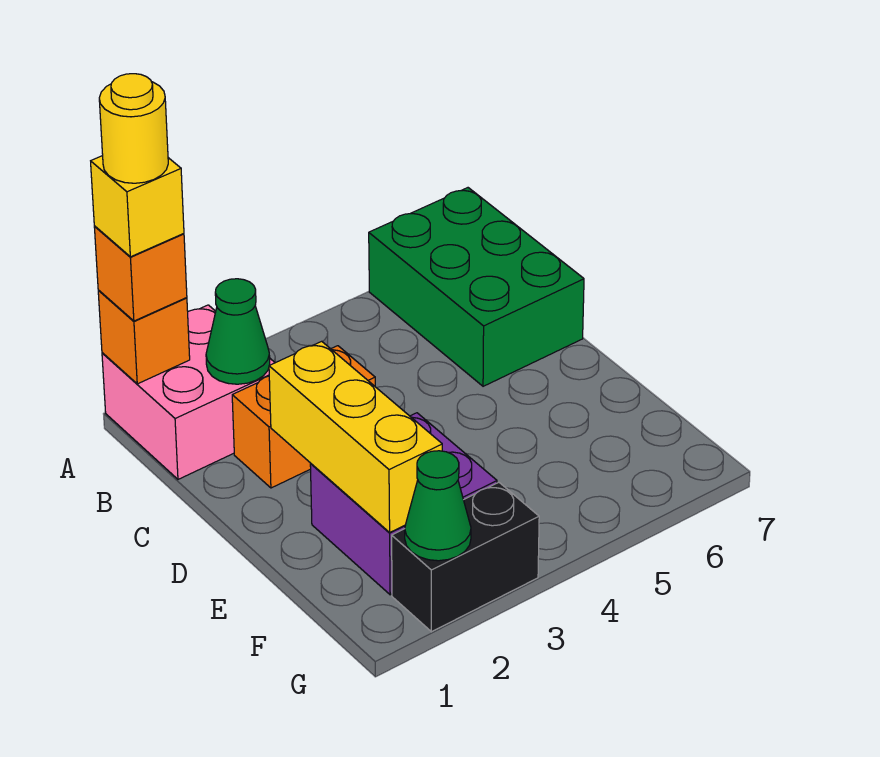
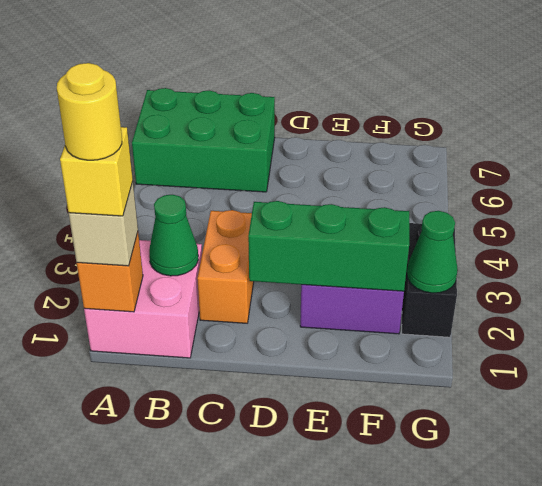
orange brick A1 level 3 -> tan brick A1 level 3
yellow brick D2:F2 level 2 -> green brick D2:F2 level 2

